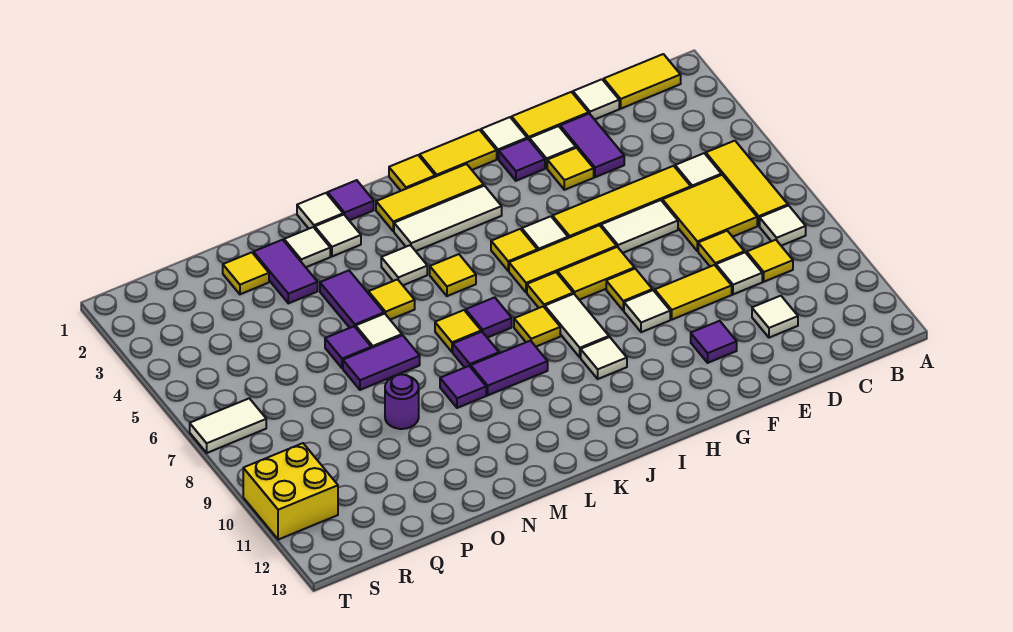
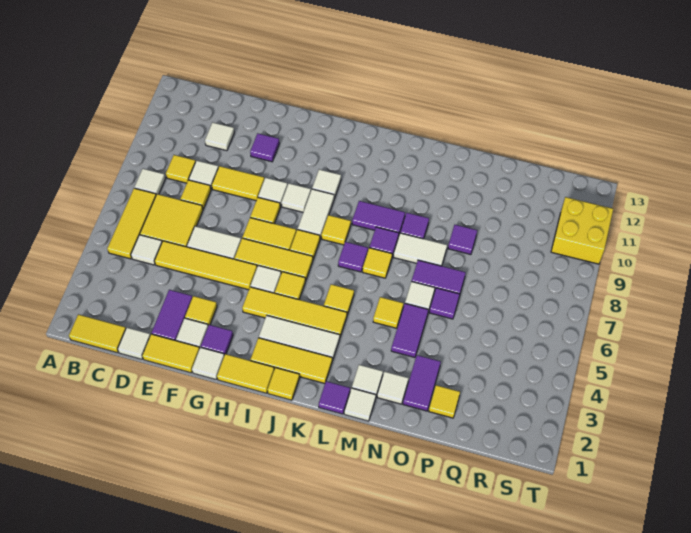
none -> yellow tile H4:K4 level 1
white tile L4 level 1 -> white tile H9 level 1
purple round brick O9 level 1 -> purple tile O9 level 1
white tile S7:T7 level 1 -> white tile M8:N8 level 1

